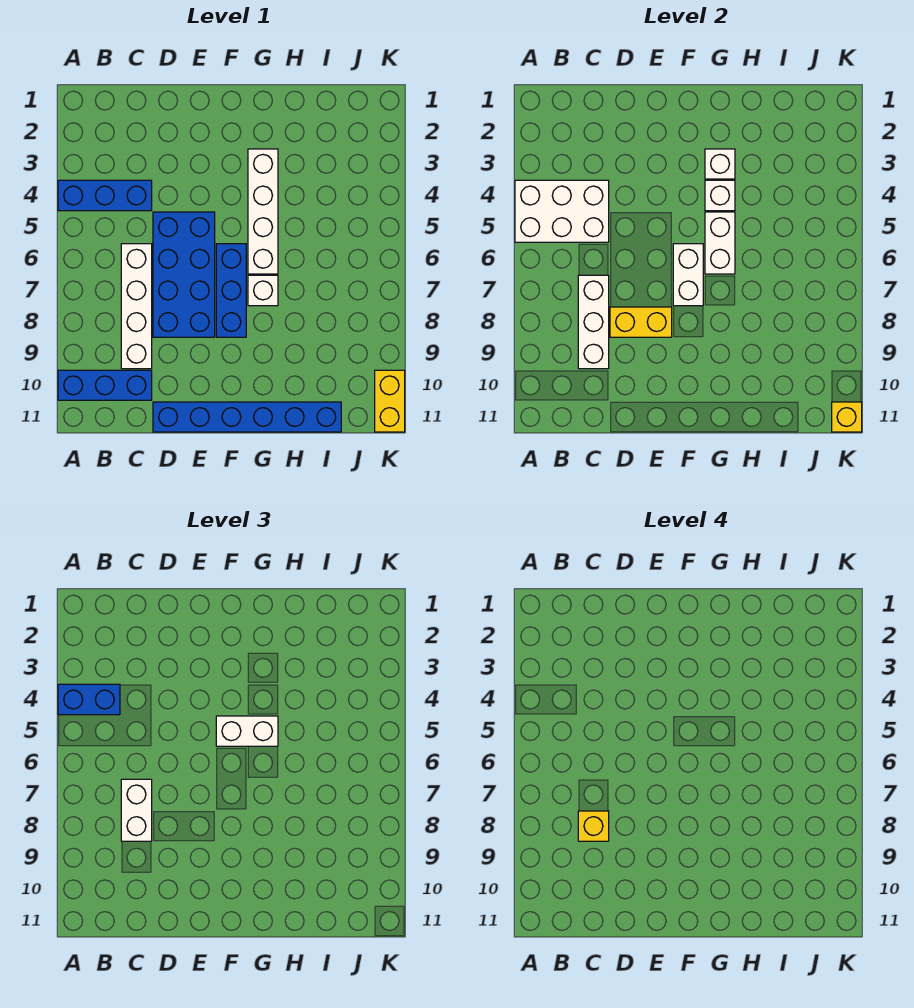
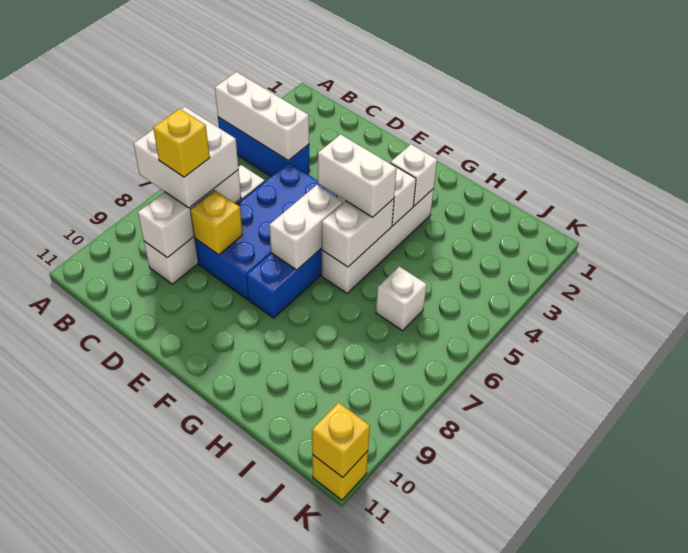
white brick A4:C5 level 2 -> white brick A4:C4 level 2
blue brick A4:B4 level 3 -> none
blue brick A10:C10 level 1 -> none
white brick C7:C8 level 3 -> white brick B7:C8 level 3
yellow brick D8:E8 level 2 -> yellow brick D8 level 2
blue brick D11:I11 level 1 -> none
white brick G7 level 1 -> white brick I6 level 1
yellow brick K10:K11 level 1 -> yellow brick K11 level 1

